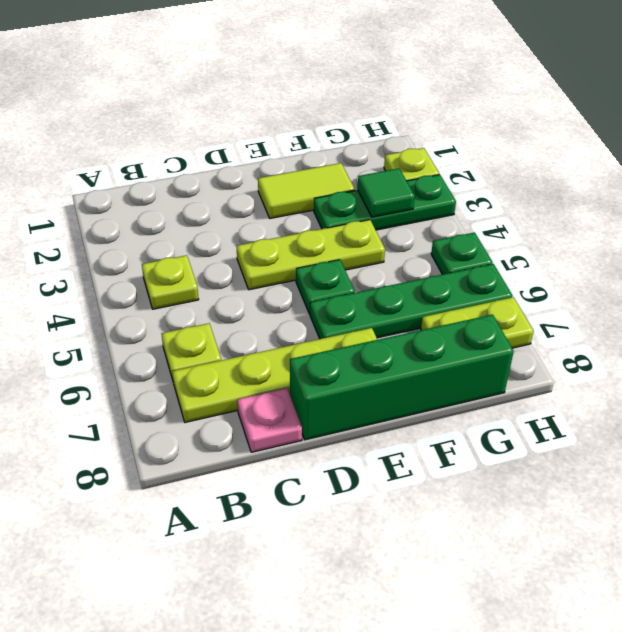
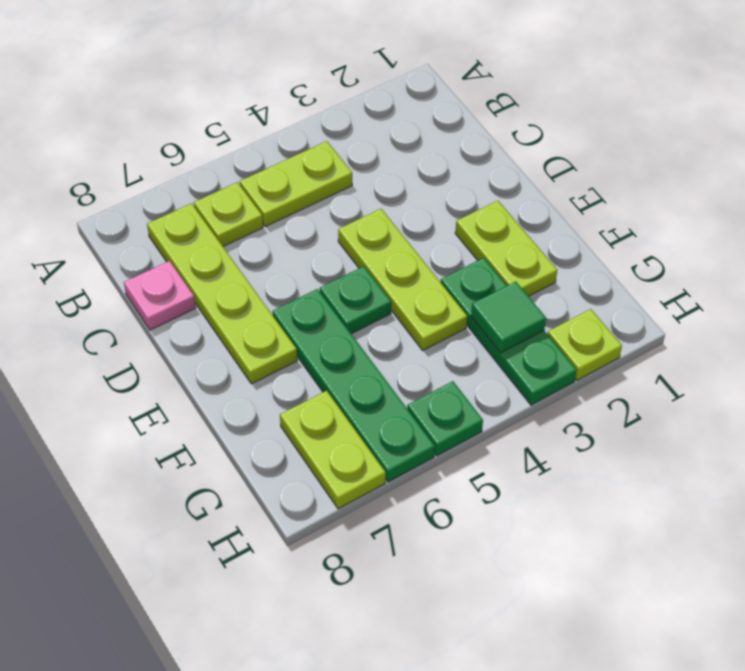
lime plate B4 level 1 -> lime plate B4:B5 level 1
green brick D8:G8 level 1 -> none
lime tile E2:F2 level 1 -> lime plate E2:F2 level 1

